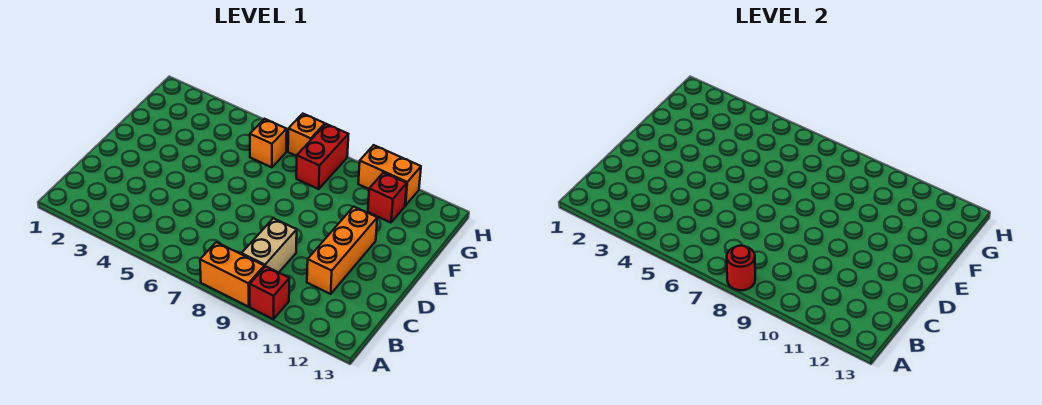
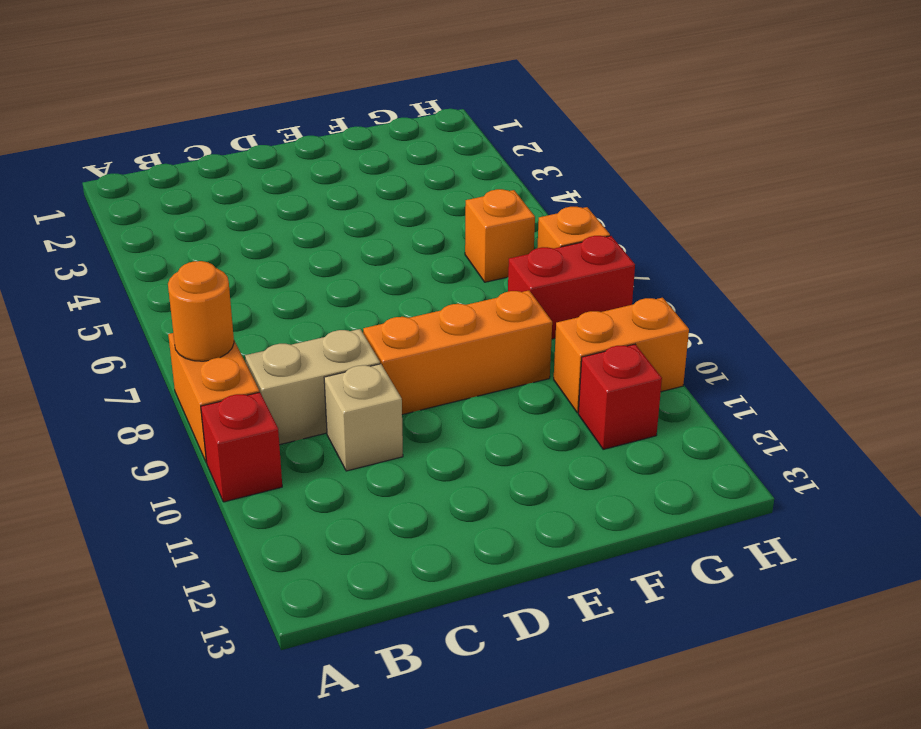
red round brick A8 level 2 -> orange round brick A8 level 2
none -> tan brick C10 level 1
orange brick C11:E11 level 1 -> orange brick D9:F9 level 1
orange brick H10:H11 level 1 -> orange brick G10:H10 level 1

